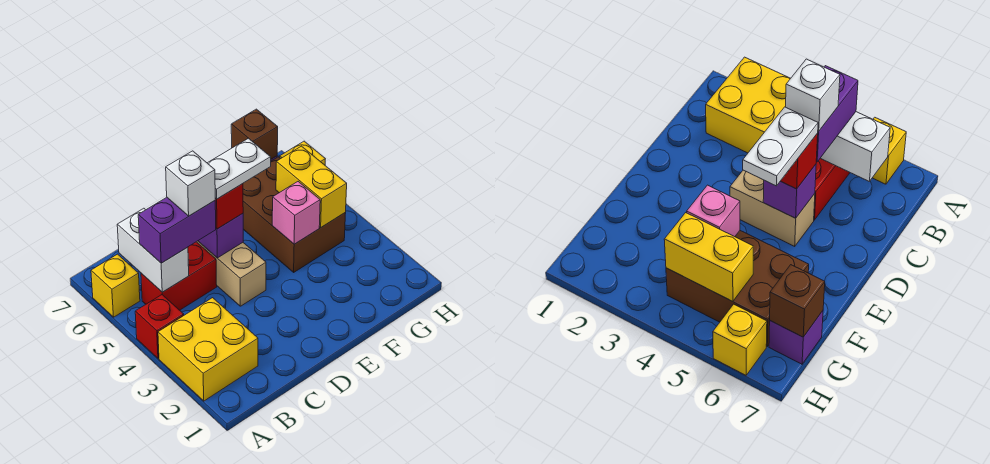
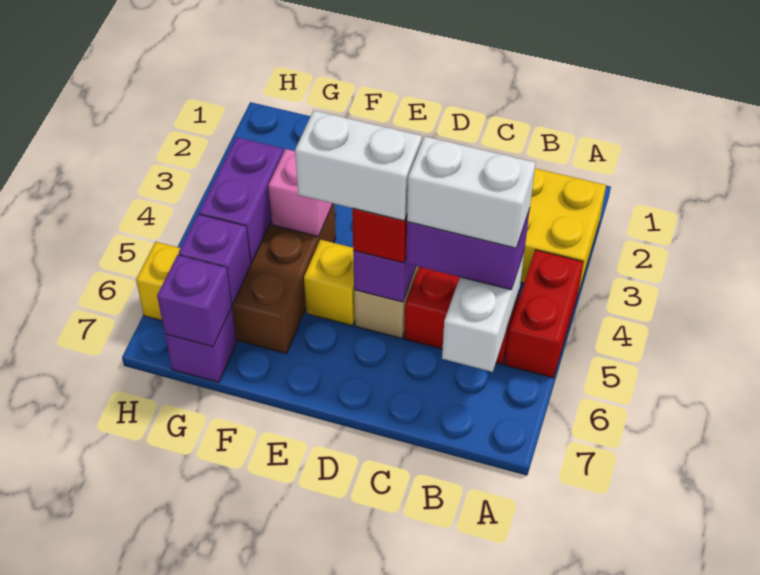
red brick A4 level 1 -> red brick A4:A5 level 1
yellow brick A6 level 1 -> yellow brick E5 level 1
white brick C5 level 4 -> white brick B5:C5 level 4
white plate D5:E5 level 4 -> white brick D5:E5 level 4
yellow brick G4:G5 level 2 -> purple brick G4:G5 level 2
none -> purple brick G6 level 2
brown brick G7 level 2 -> purple brick G7 level 2

